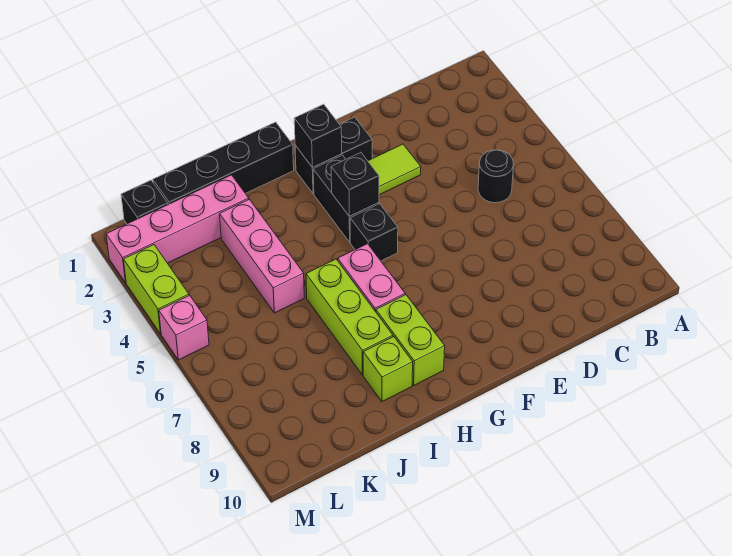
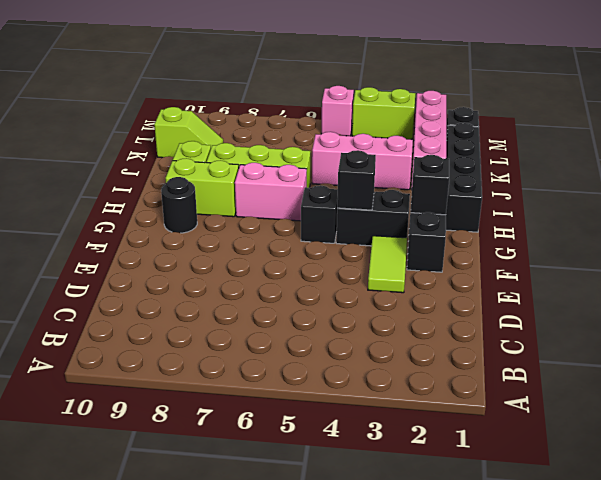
black round brick C5 level 1 -> black round brick G9 level 1
none -> lime slope K9:K10 level 1 top 10

